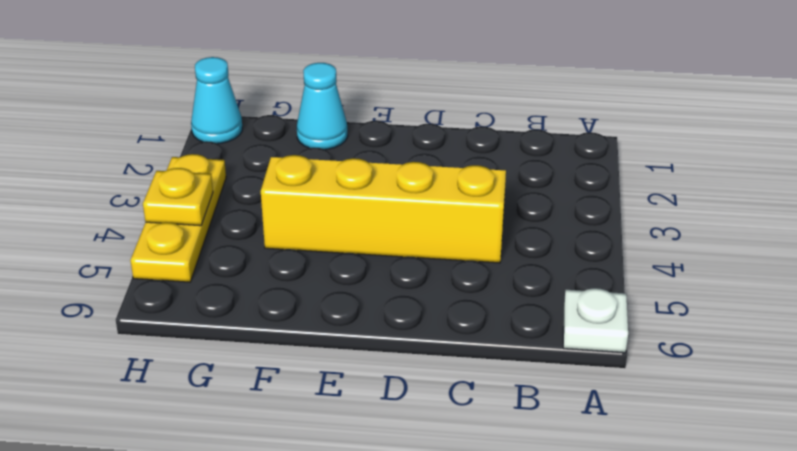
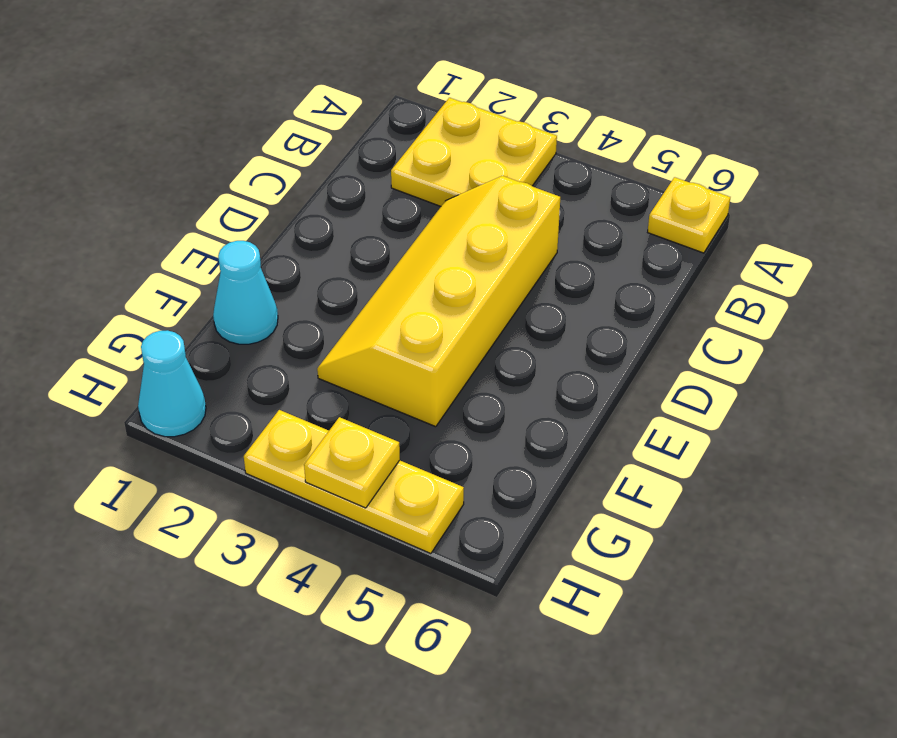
none -> yellow plate A2:B3 level 1
white plate A6 level 1 -> yellow plate A6 level 1

